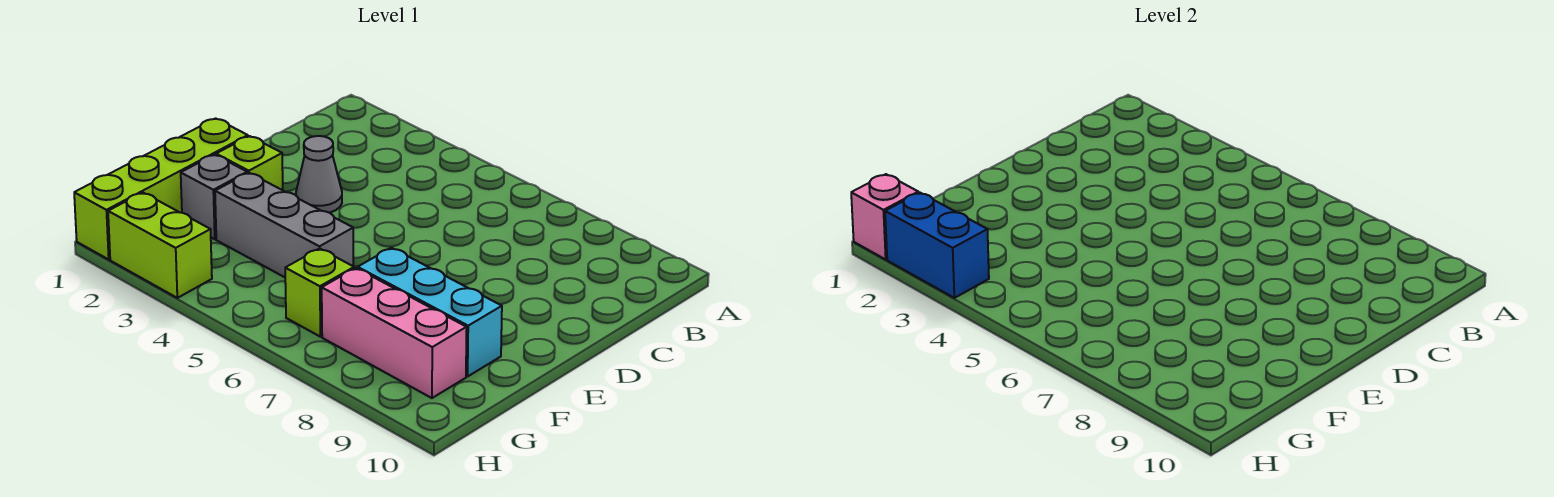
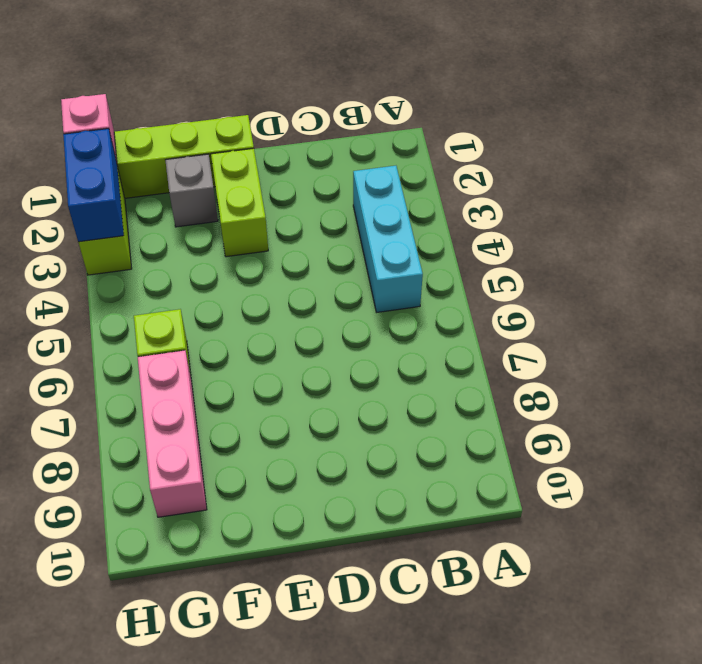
grey cone D3 level 1 -> none
lime brick E2 level 1 -> lime brick E2:E3 level 1
grey brick F3:F5 level 1 -> none
cyan brick F7:F9 level 1 -> cyan brick B3:B5 level 1

